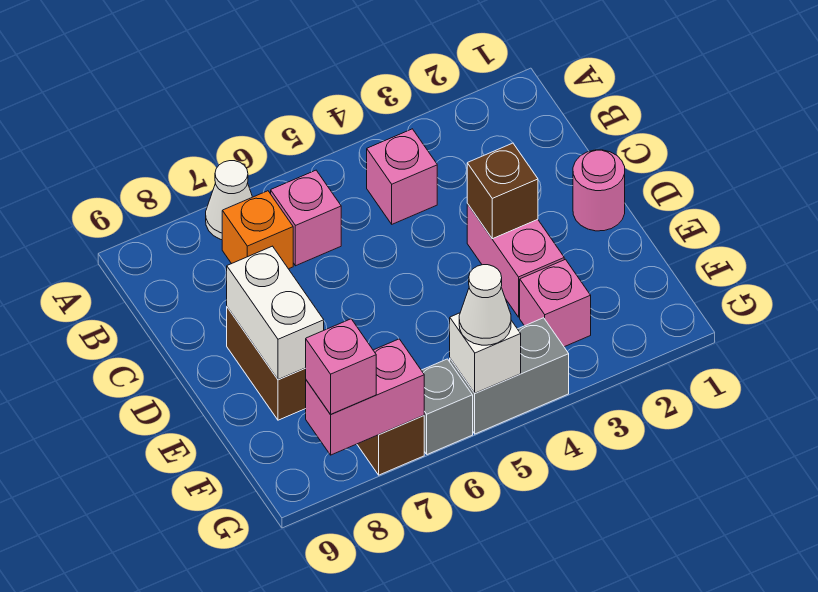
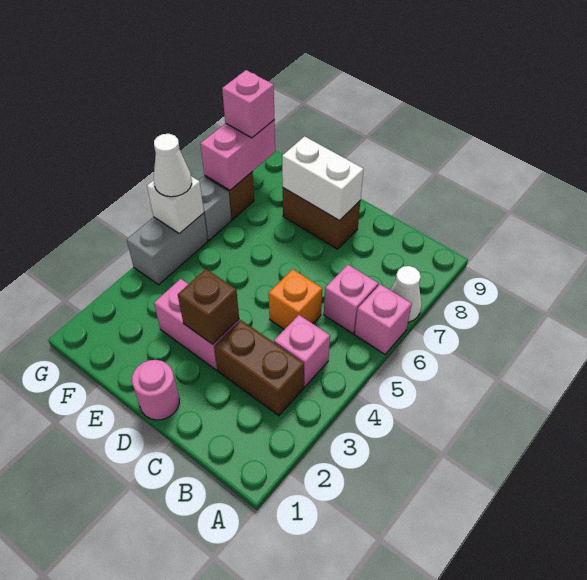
none -> brown brick B3:C3 level 1
orange brick B7 level 1 -> orange brick C5 level 1
pink brick F3 level 1 -> pink brick A6 level 1

